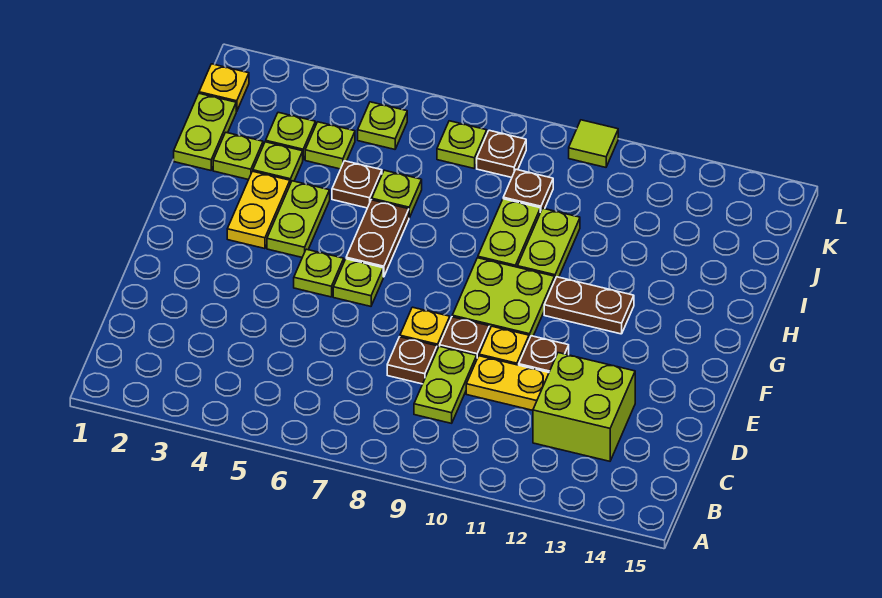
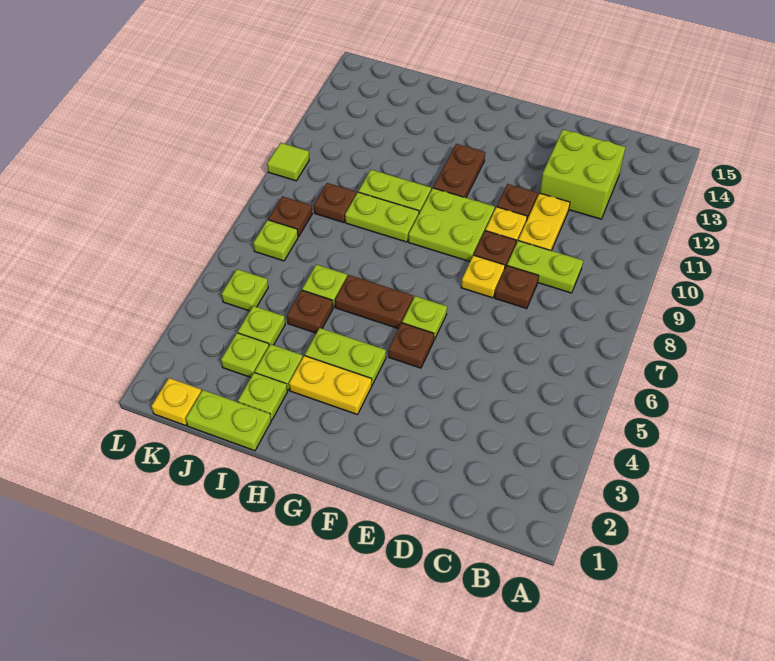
lime plate F5 level 1 -> brown plate F5 level 1

